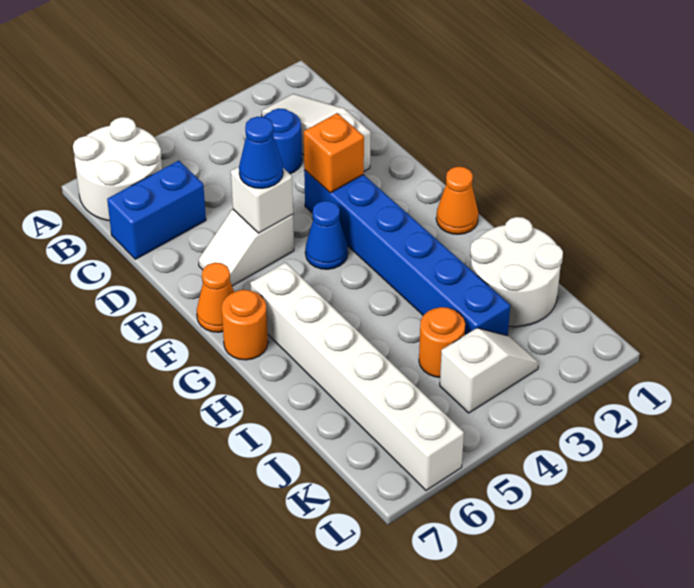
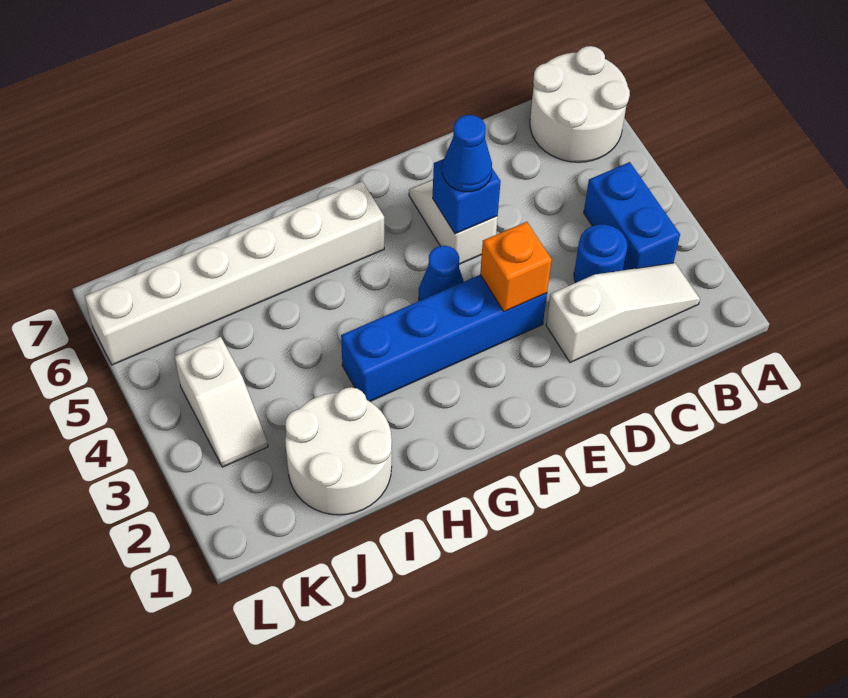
blue brick C6:C7 level 1 -> blue brick B3:B4 level 1
blue brick E3:J3 level 1 -> blue brick E3:H3 level 1
white brick E5 level 2 -> blue brick E5 level 2
orange cone F7 level 1 -> none
orange cone G1 level 1 -> none
orange round brick G7 level 1 -> none
orange round brick J4 level 1 -> none

